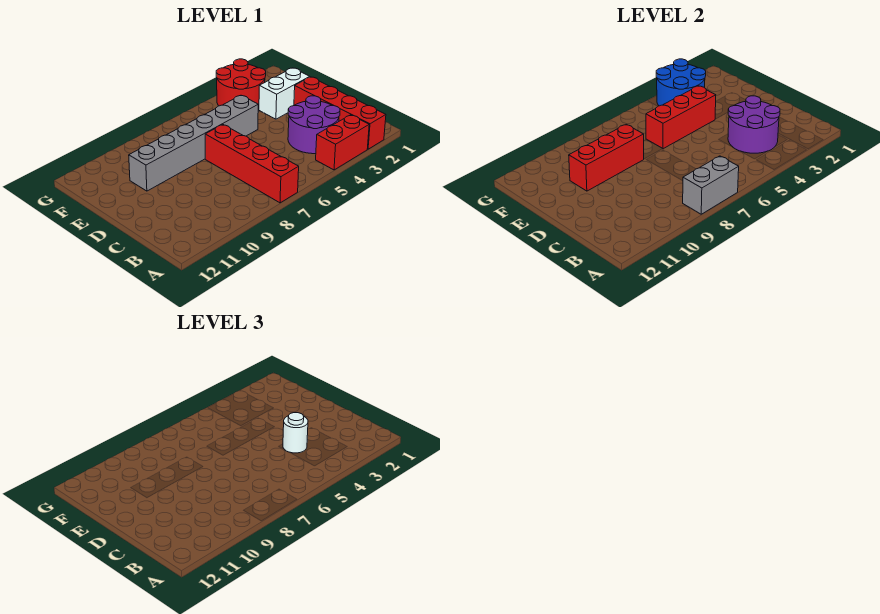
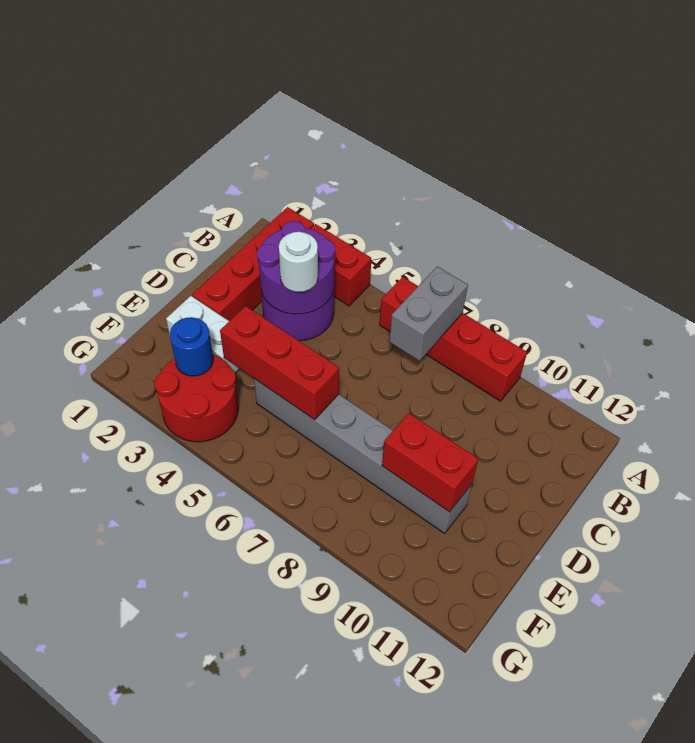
red brick A7:D7 level 1 -> red brick A6:A9 level 1
grey brick A7:A8 level 2 -> grey brick A7:B7 level 2
red brick E8:E10 level 2 -> red brick E9:E10 level 2
blue round brick F3:G4 level 2 -> blue round brick F3 level 2

